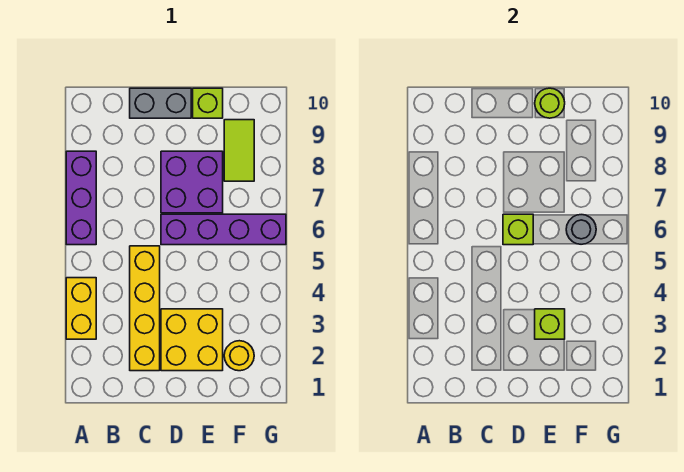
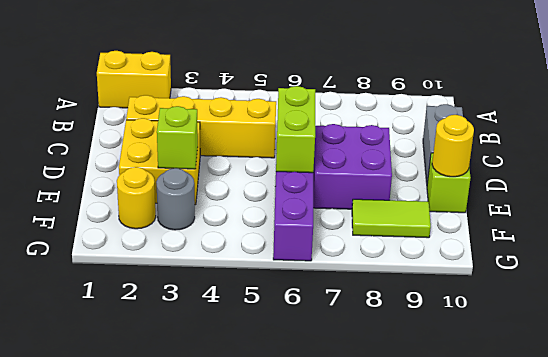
yellow brick A3:A4 level 1 -> yellow brick A1:A2 level 1
purple brick A6:A8 level 1 -> none
lime brick D6 level 2 -> lime brick D6:E6 level 2
lime round brick E10 level 2 -> yellow round brick E10 level 2
grey round brick F6 level 2 -> grey round brick F3 level 1

